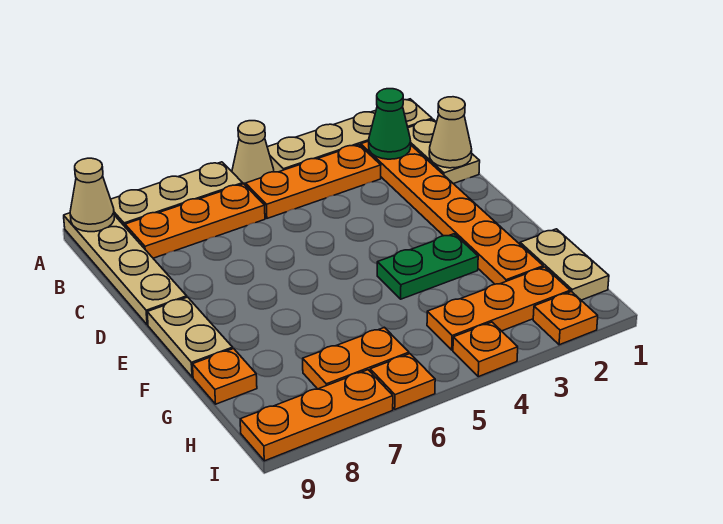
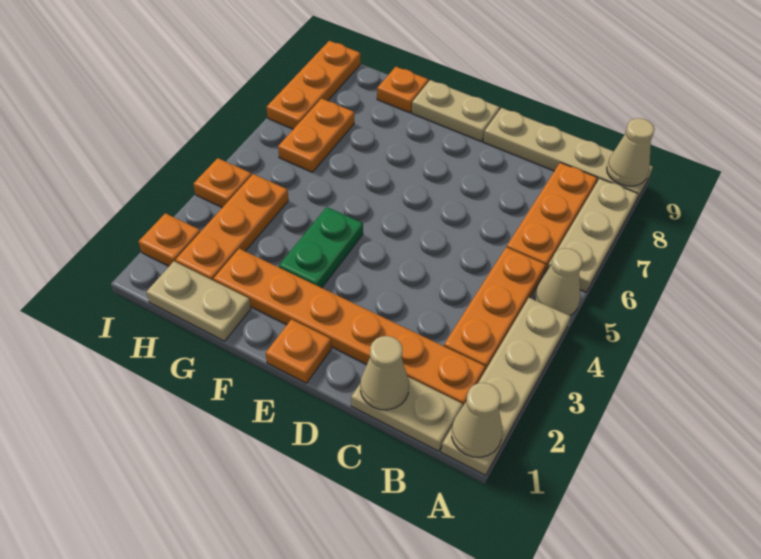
none -> tan cone A1 level 2
green cone B2 level 2 -> none
orange plate I6 level 1 -> orange plate E1 level 1

